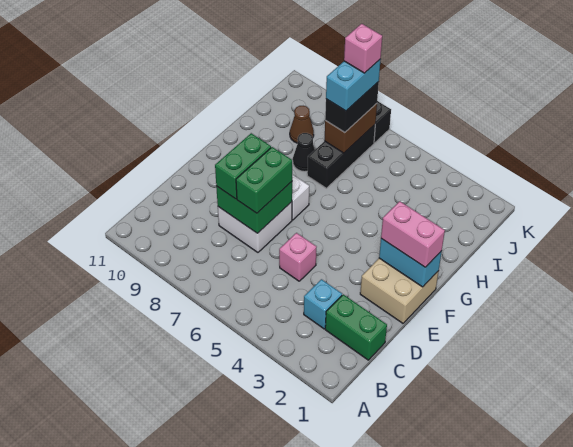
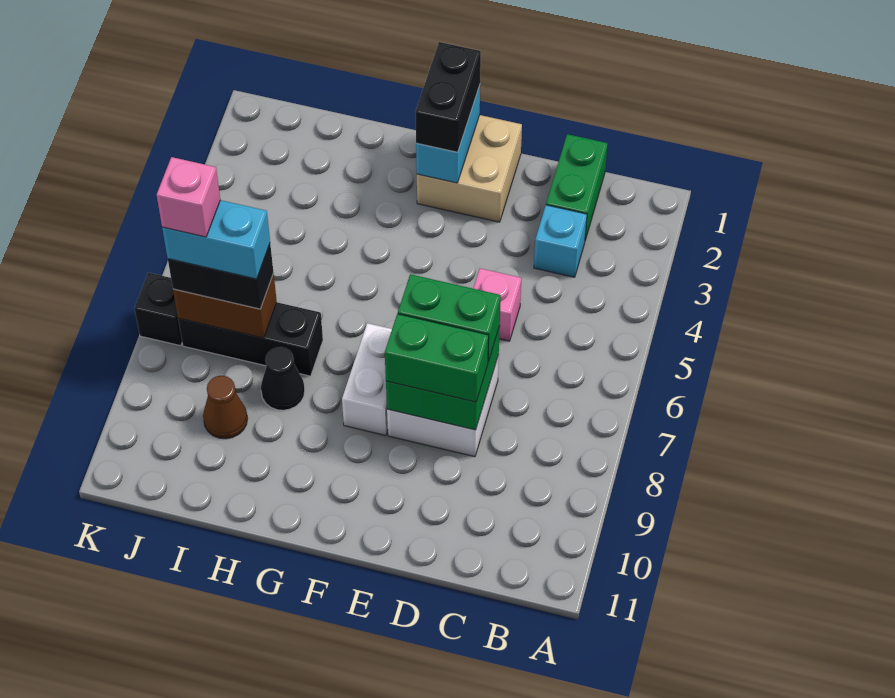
pink brick F1:F2 level 3 -> black brick F1:F2 level 3

